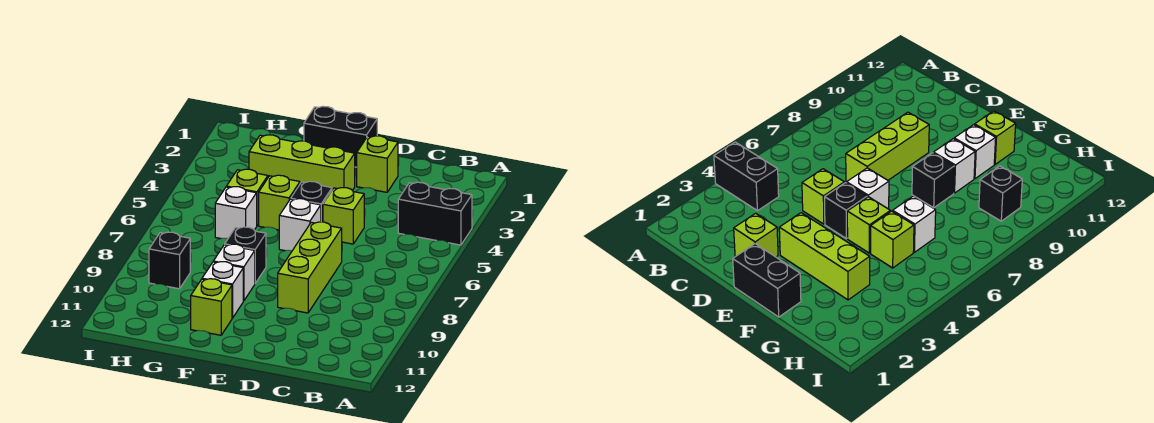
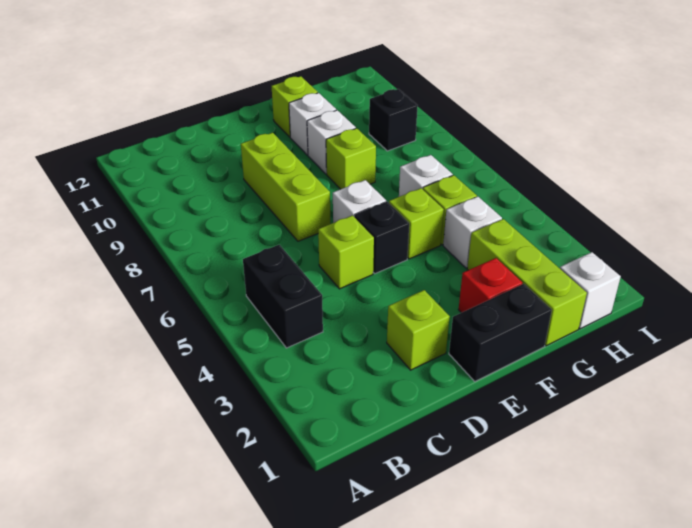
black brick A4:B4 level 1 -> black brick B4:B5 level 1
lime brick E3:G3 level 1 -> lime brick G1:G3 level 1
none -> red brick F2 level 1
black brick F8 level 1 -> lime brick F8 level 1
none -> white brick G4 level 1
none -> white brick H1 level 1

